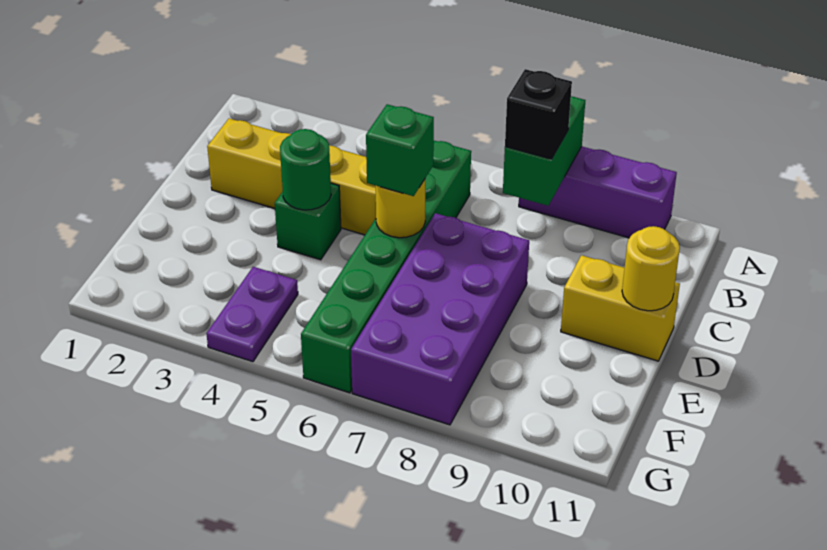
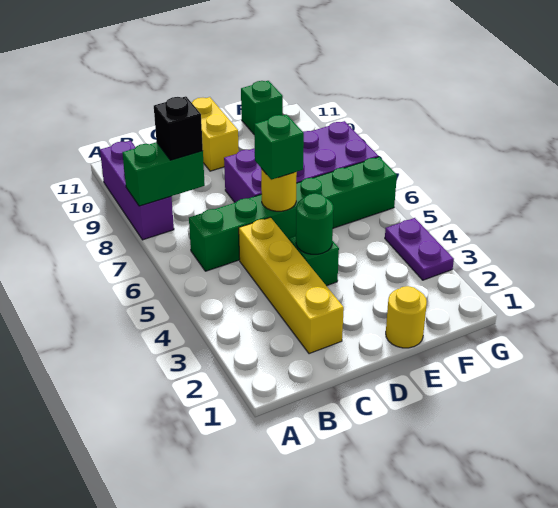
yellow round brick D11 level 2 -> yellow round brick E1 level 1
purple plate F4:G4 level 1 -> purple plate G3:G4 level 1
none -> green brick F11 level 1

